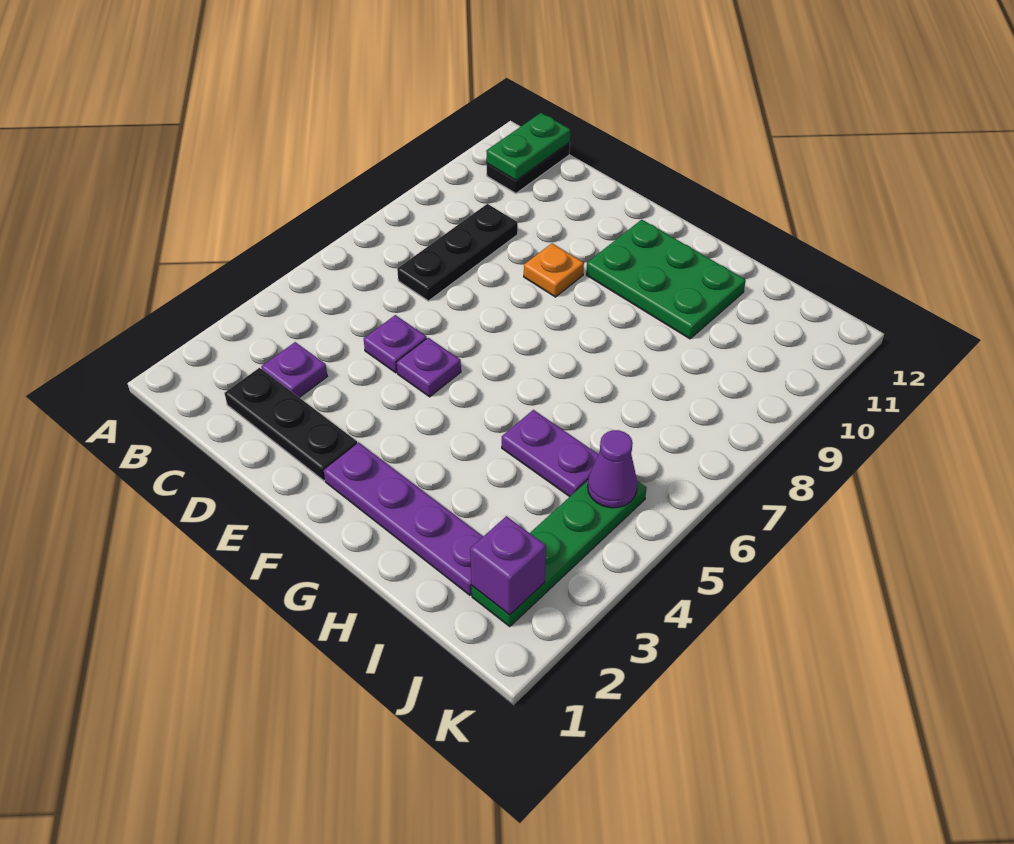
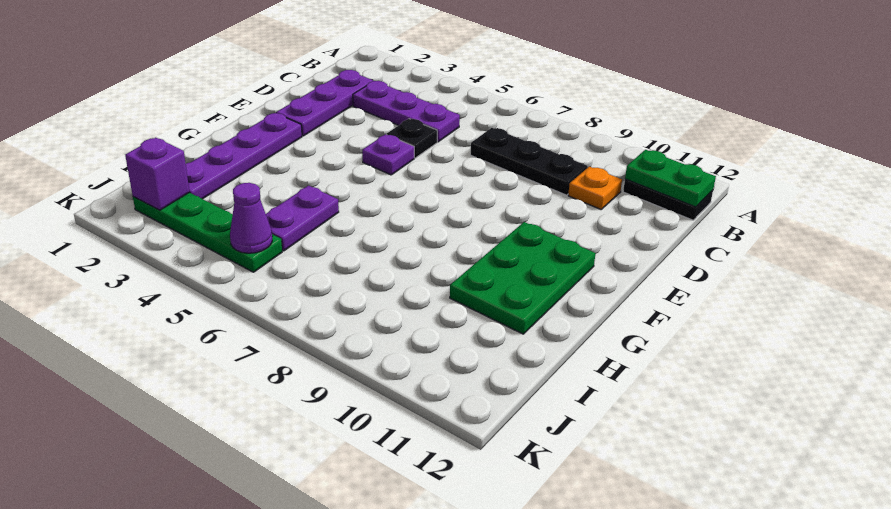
black plate C2:E2 level 1 -> purple plate C2:E2 level 1
purple plate C3 level 1 -> purple plate C3:C5 level 1
purple plate D5 level 1 -> black plate D5 level 1
orange plate E9 level 1 -> orange plate C10 level 1

